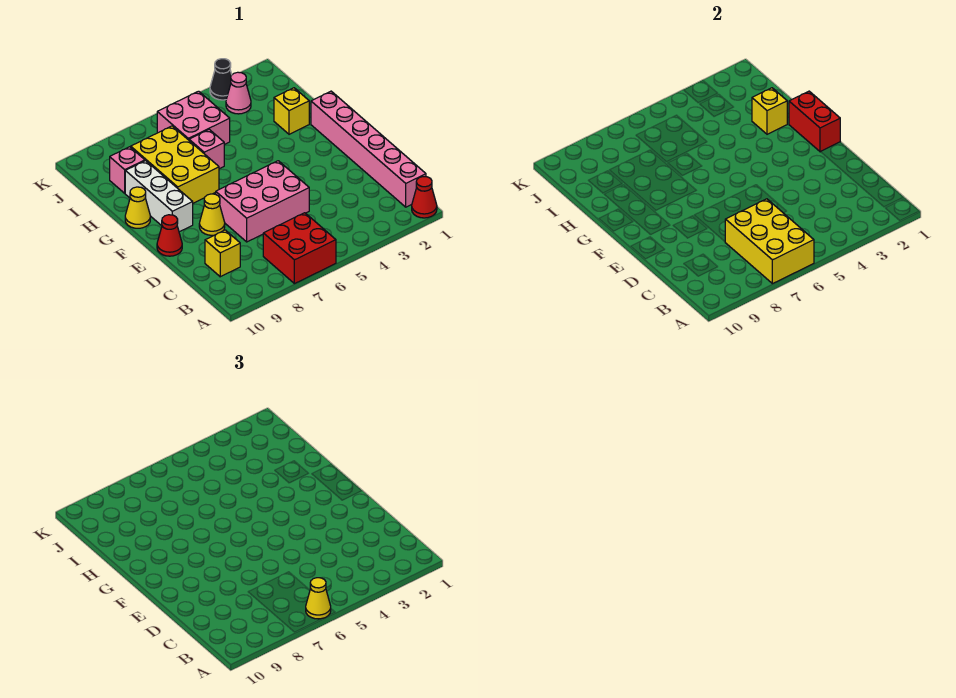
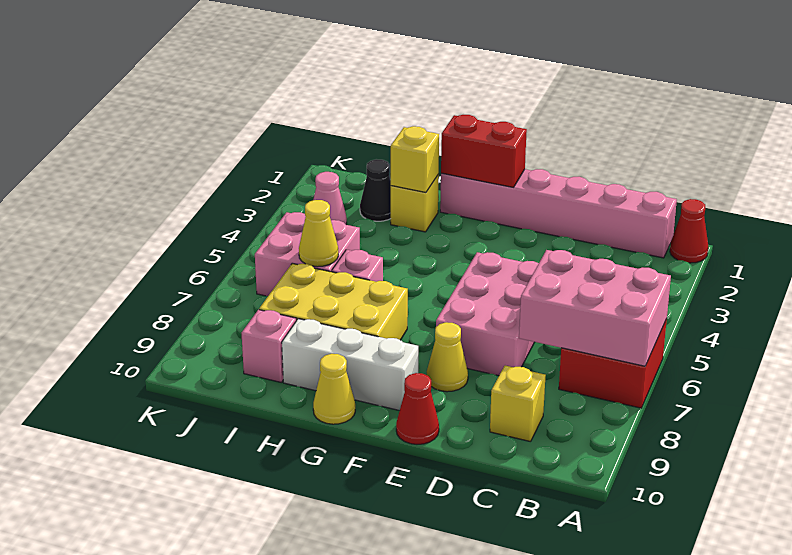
yellow brick A6:C7 level 2 -> pink brick A6:C7 level 2
yellow cone A6 level 3 -> yellow cone I6 level 2
black cone K3 level 1 -> black cone I2 level 1

